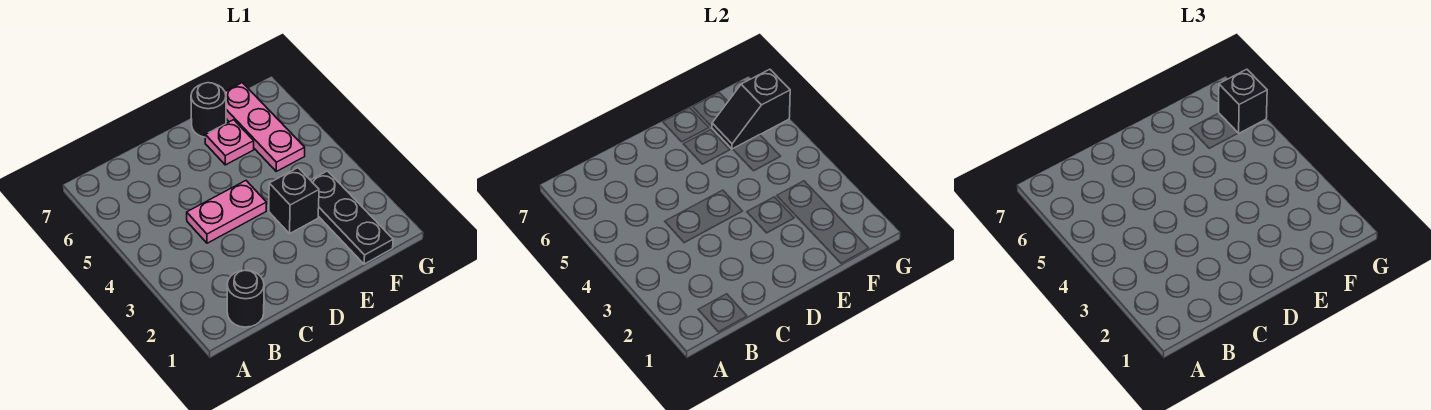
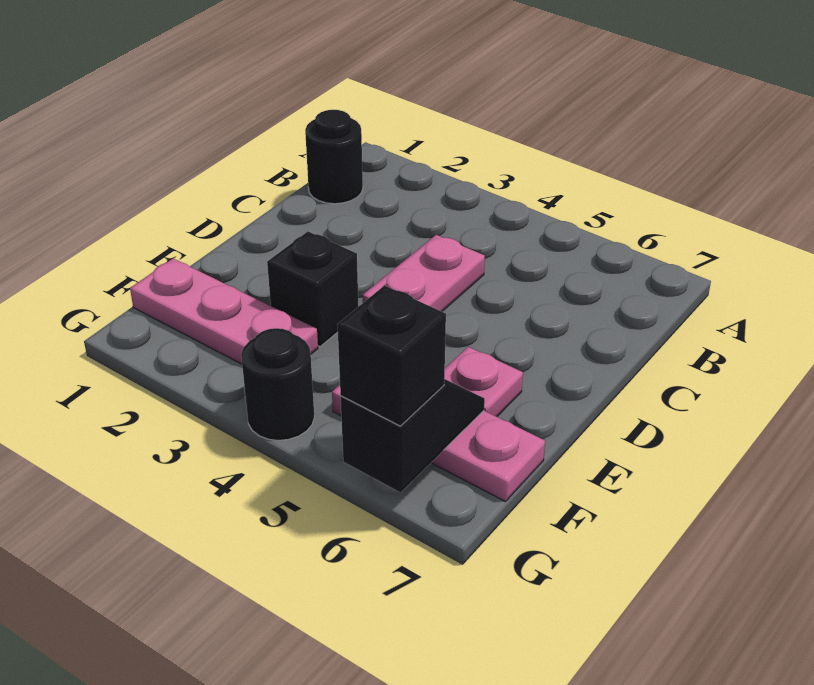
black round brick E7 level 1 -> black round brick G4 level 1
black plate F1:F3 level 1 -> pink plate F1:F3 level 1

